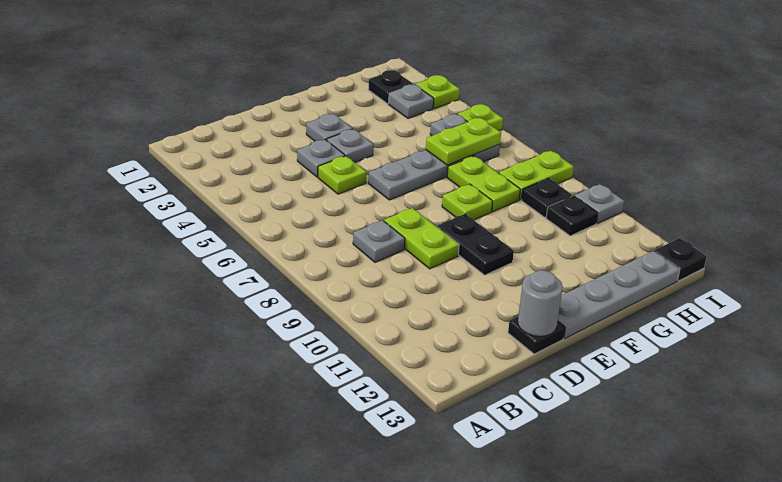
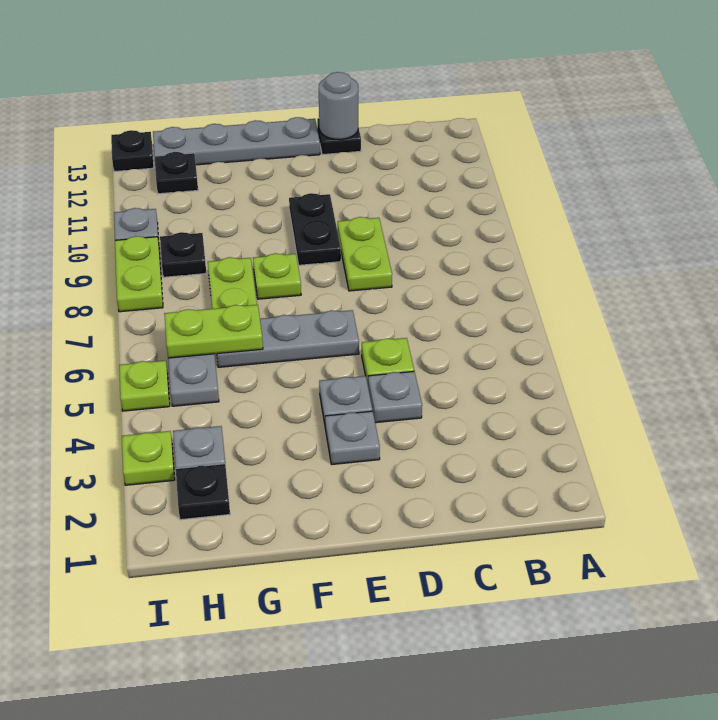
grey plate C8 level 1 -> none
lime plate H8:I8 level 1 -> lime plate I8:I9 level 1
black plate H10 level 1 -> black plate H12 level 1

